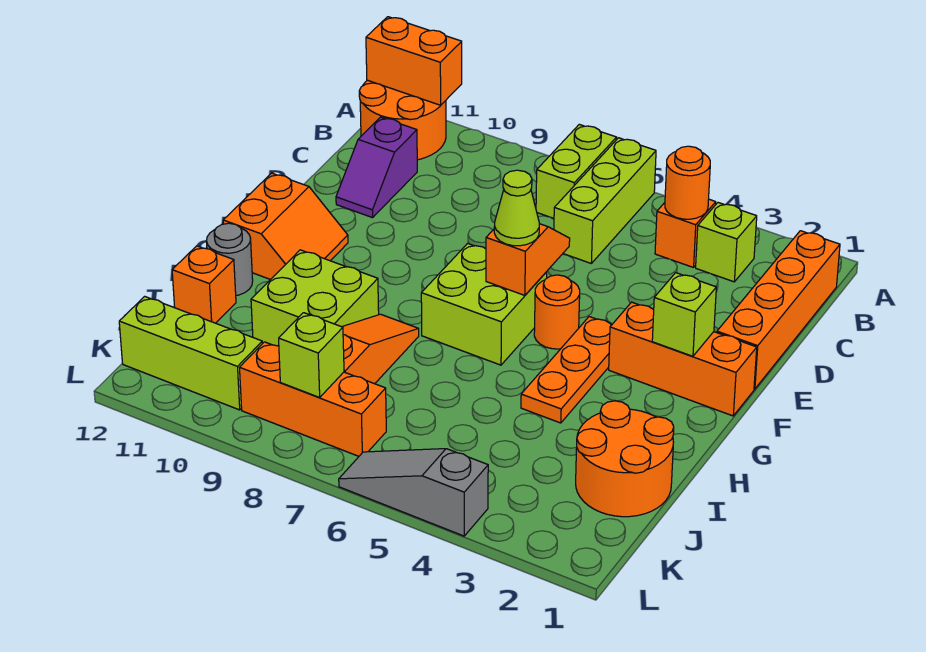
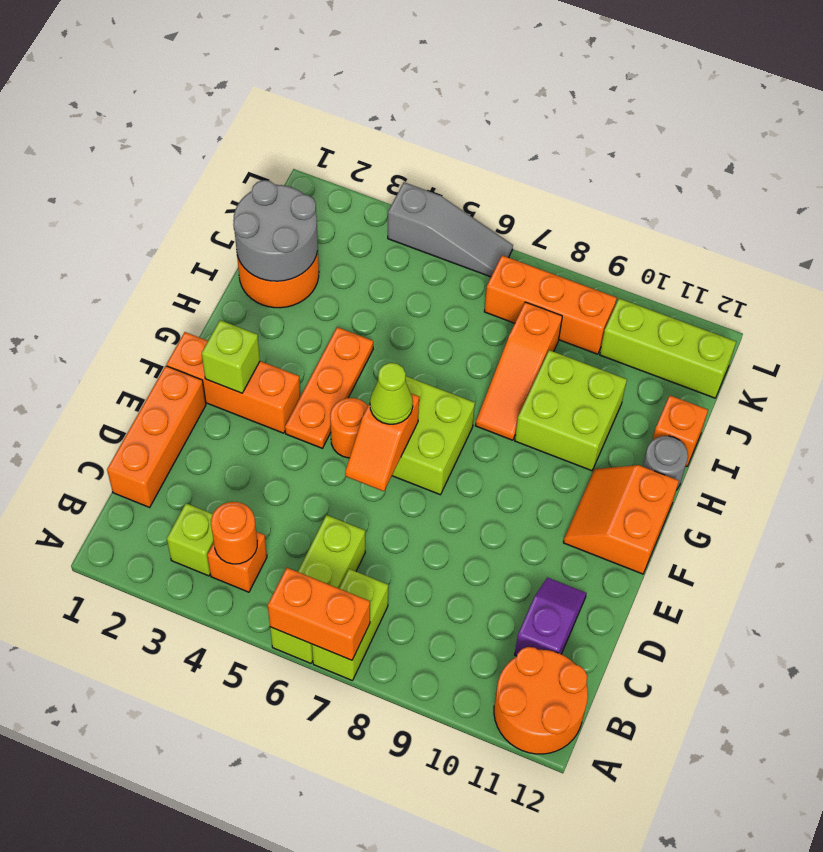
orange brick A11:A12 level 2 -> orange brick A6:A7 level 2
orange brick B1:E1 level 1 -> orange brick C1:E1 level 1
none -> grey round brick I1:J2 level 2
lime brick K8 level 2 -> none

